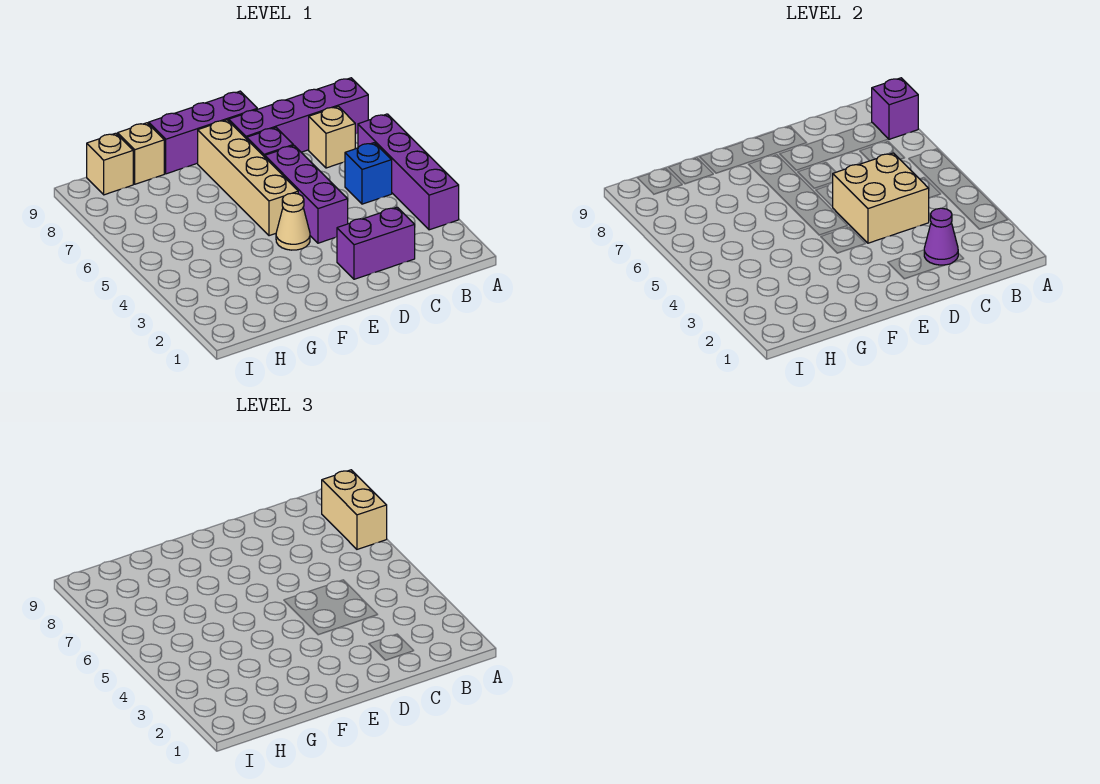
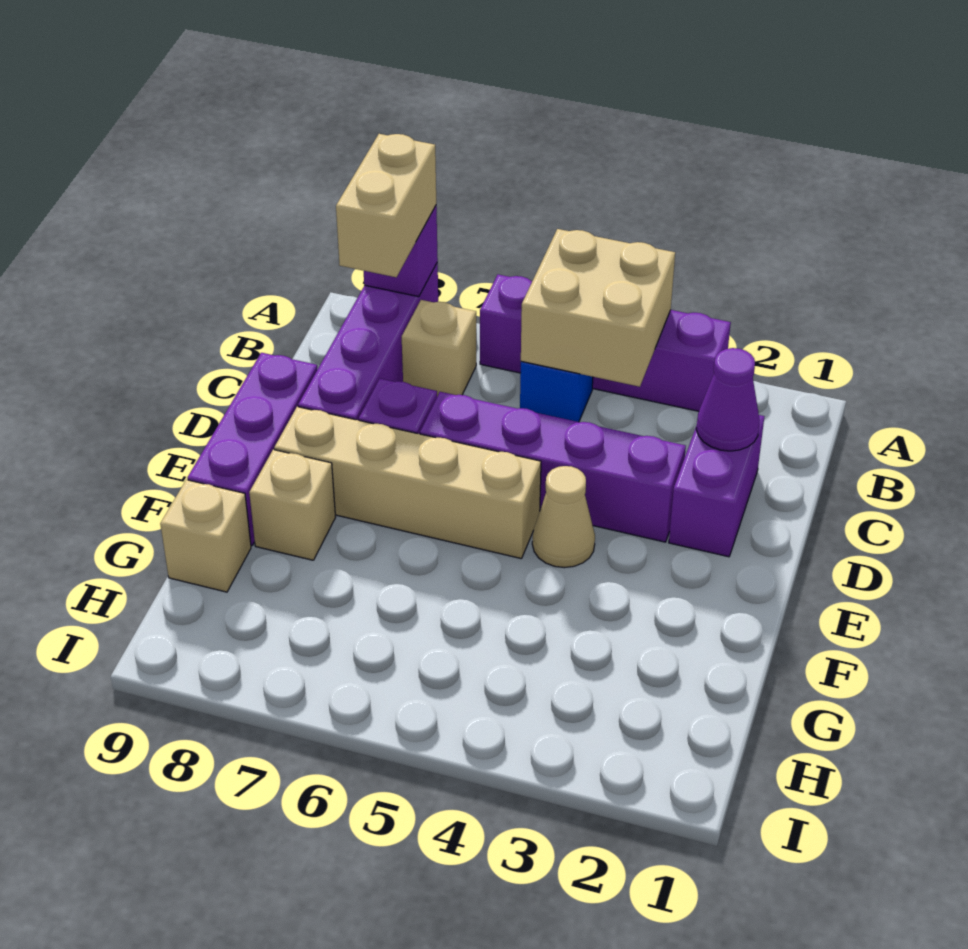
tan brick A7:A8 level 3 -> tan brick A8:B8 level 3
tan brick C4:D5 level 2 -> tan brick A4:B5 level 2
purple brick D4:D6 level 1 -> purple brick D3:D6 level 1
tan brick H9 level 1 -> tan brick F8 level 1

